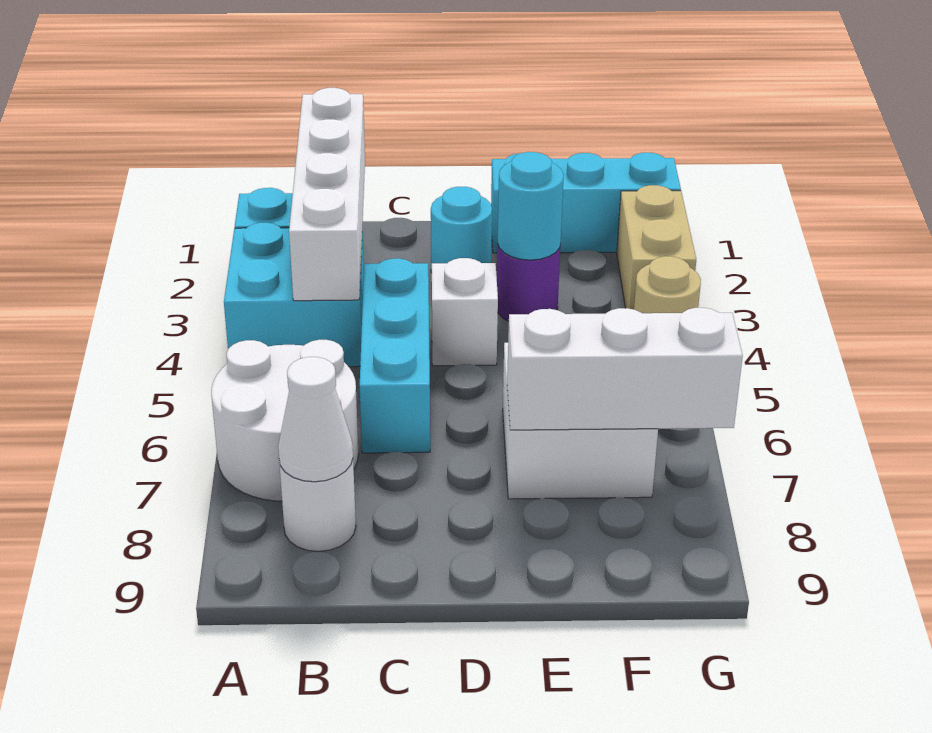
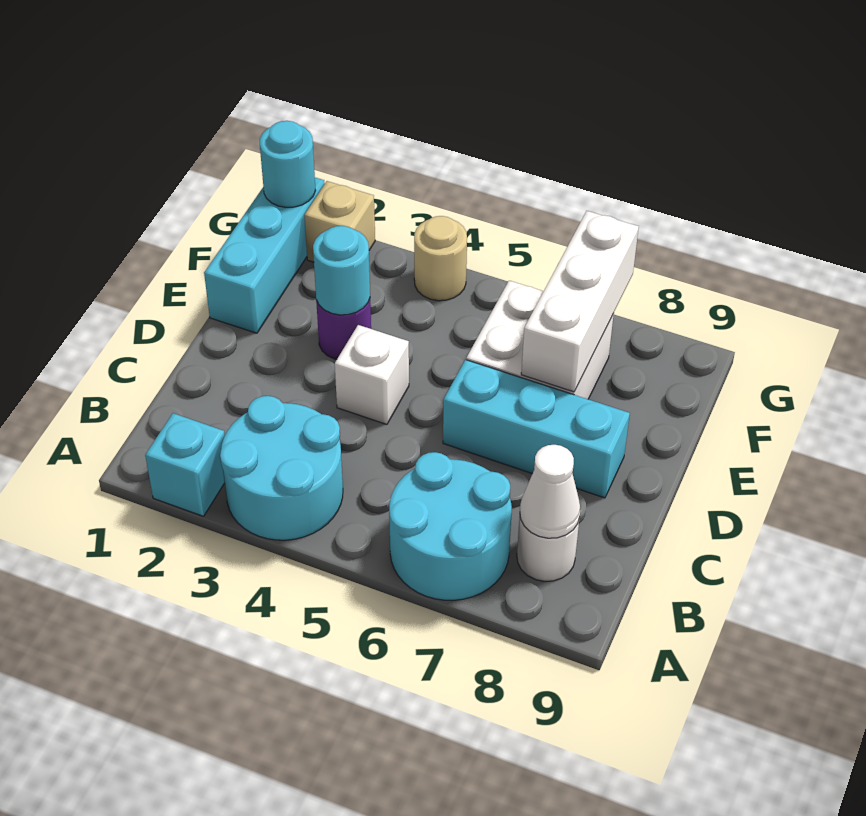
cyan brick A3:B4 level 1 -> cyan round brick A3:B4 level 1
white round brick A6:B7 level 1 -> cyan round brick A6:B7 level 1
white brick B1:B4 level 2 -> none
cyan brick C4:C6 level 1 -> cyan brick D6:D8 level 1
cyan round brick D2 level 1 -> cyan round brick G1 level 2
tan brick G2:G3 level 1 -> tan brick G2 level 1

